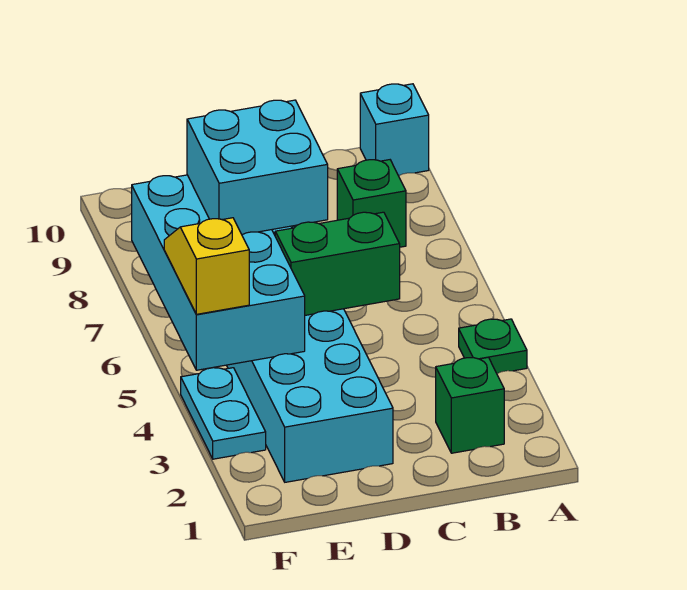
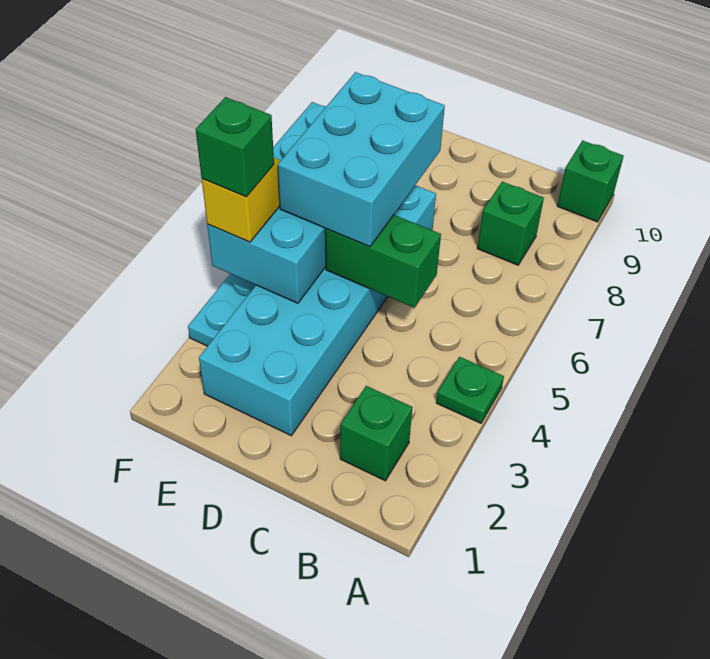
cyan brick A10 level 1 -> green brick A10 level 1
cyan brick D6:E7 level 3 -> cyan brick D5:E7 level 3
none -> green brick F4 level 4

